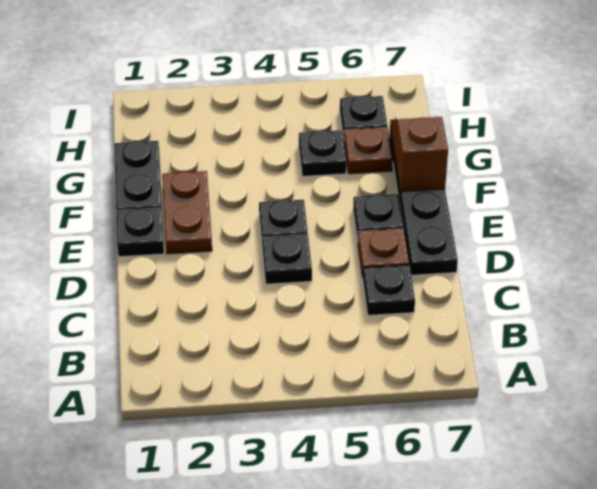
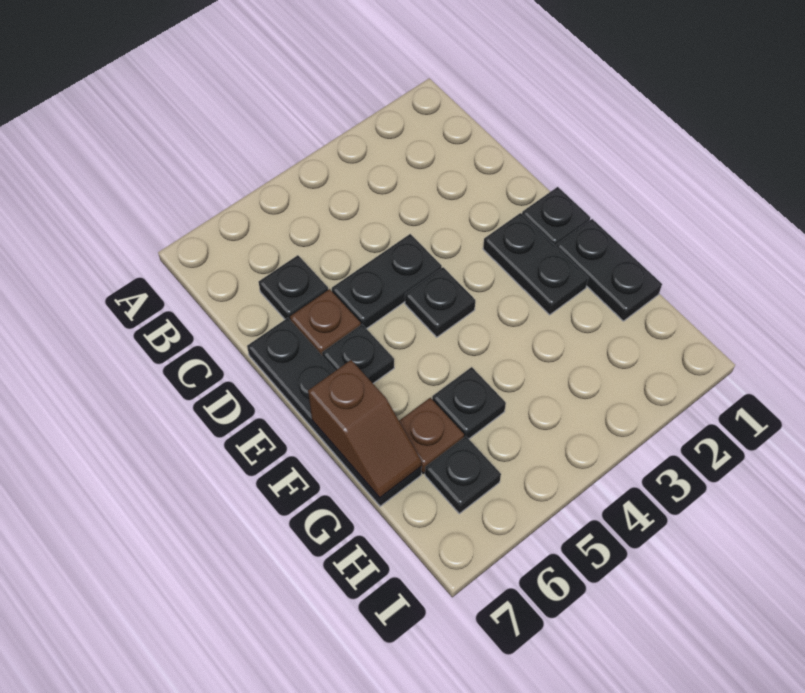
black plate D4 level 1 -> black plate D4:D5 level 1
brown plate E2:F2 level 1 -> black plate E2:F2 level 1

